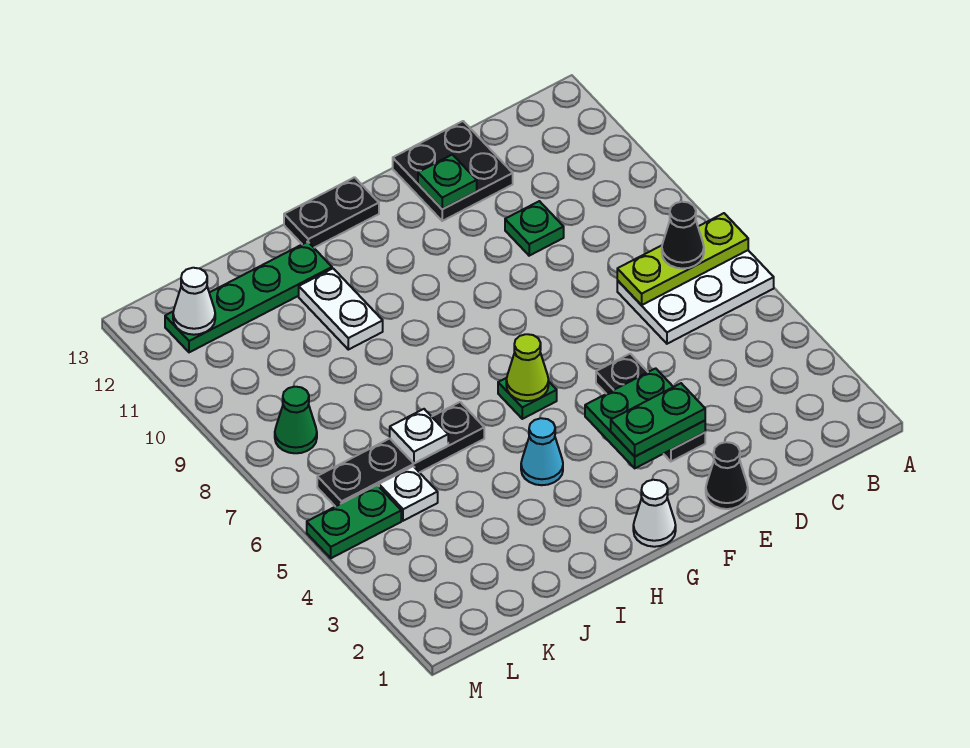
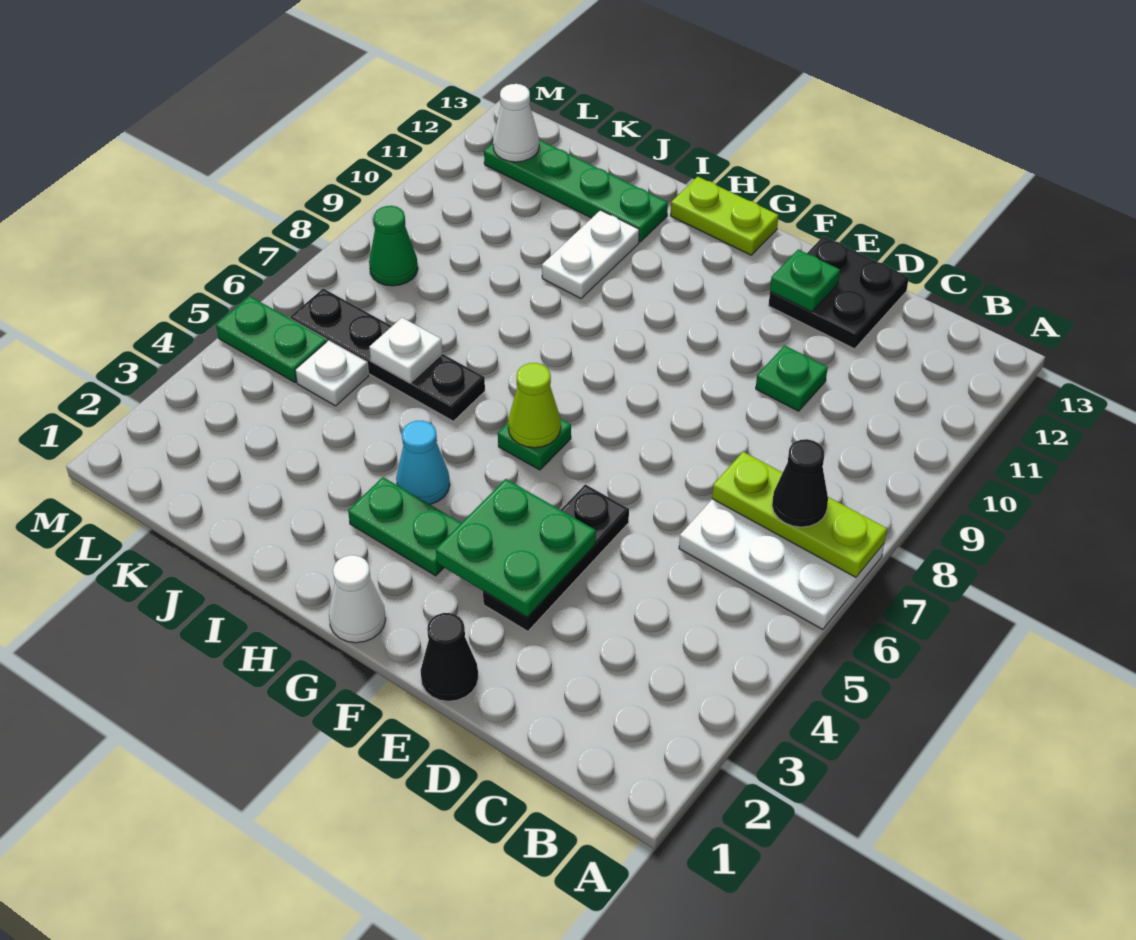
green plate E3:F3 level 3 -> green plate G3:H3 level 1
black plate G13:H13 level 1 -> lime plate G13:H13 level 1

